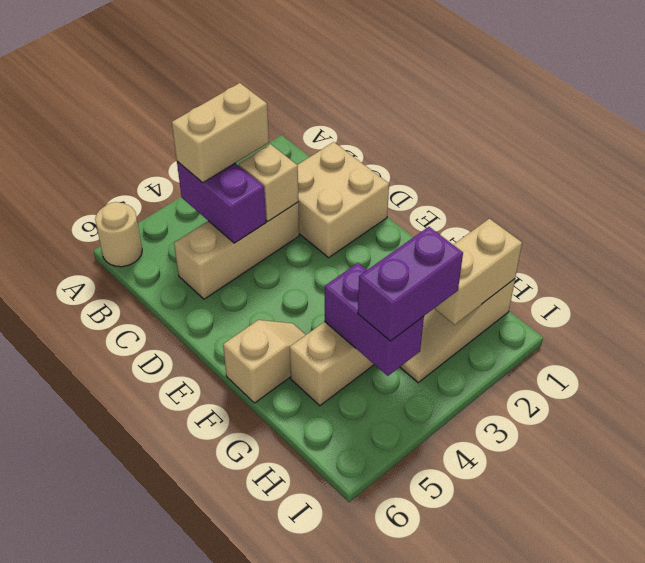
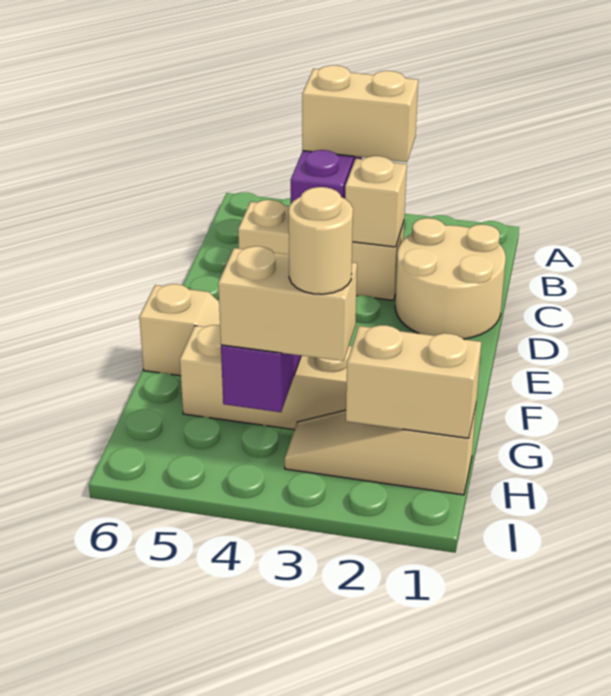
tan round brick A6 level 1 -> tan round brick H3 level 4
tan brick C1:D2 level 1 -> tan round brick C1:D2 level 1
purple brick H3:H4 level 3 -> tan brick H3:H4 level 3

